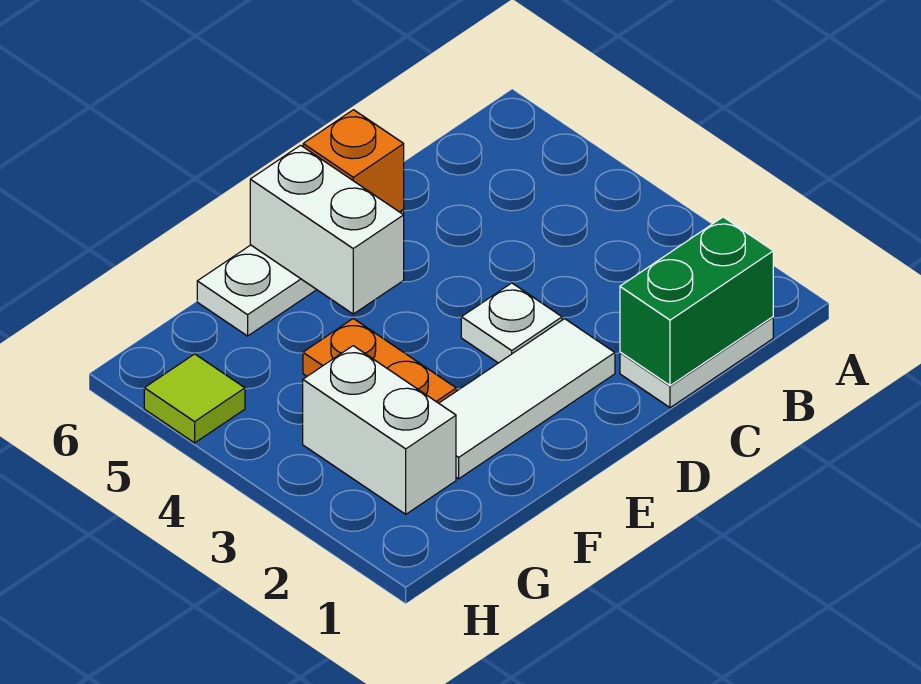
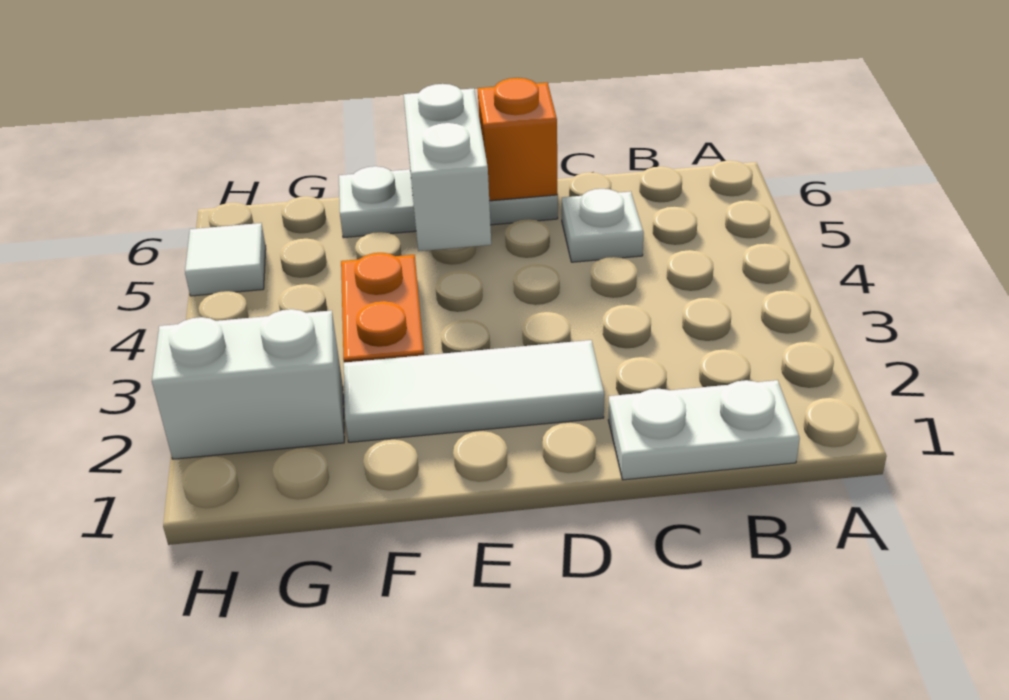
green brick B1:C1 level 2 -> none
white plate D3 level 1 -> white plate C5 level 1
white brick G2:G3 level 1 -> white brick G2:H2 level 1
lime tile H5 level 1 -> white tile H5 level 1

